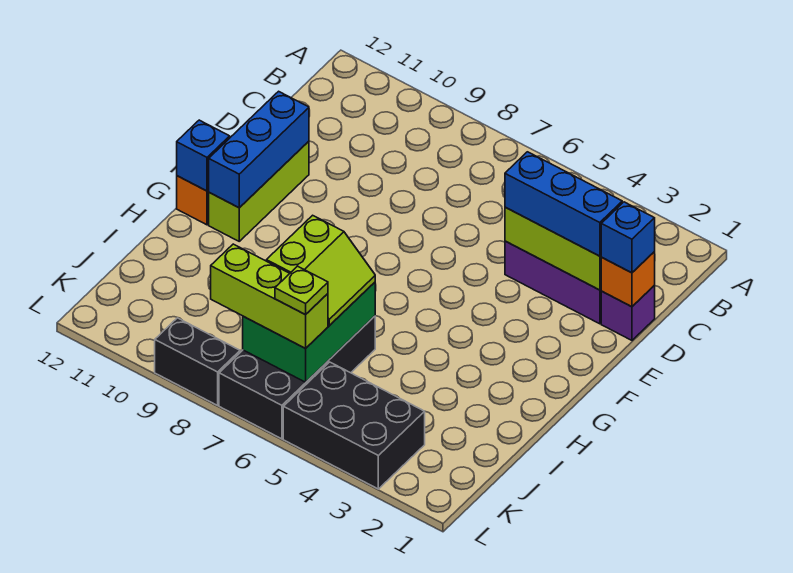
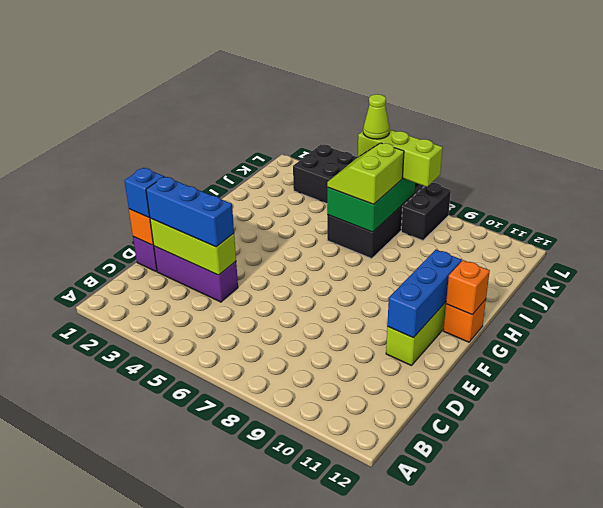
blue brick G12 level 2 -> orange brick G12 level 2
lime plate K6 level 4 -> lime cone K6 level 4
black brick L8:L9 level 1 -> black brick K8:L8 level 1

